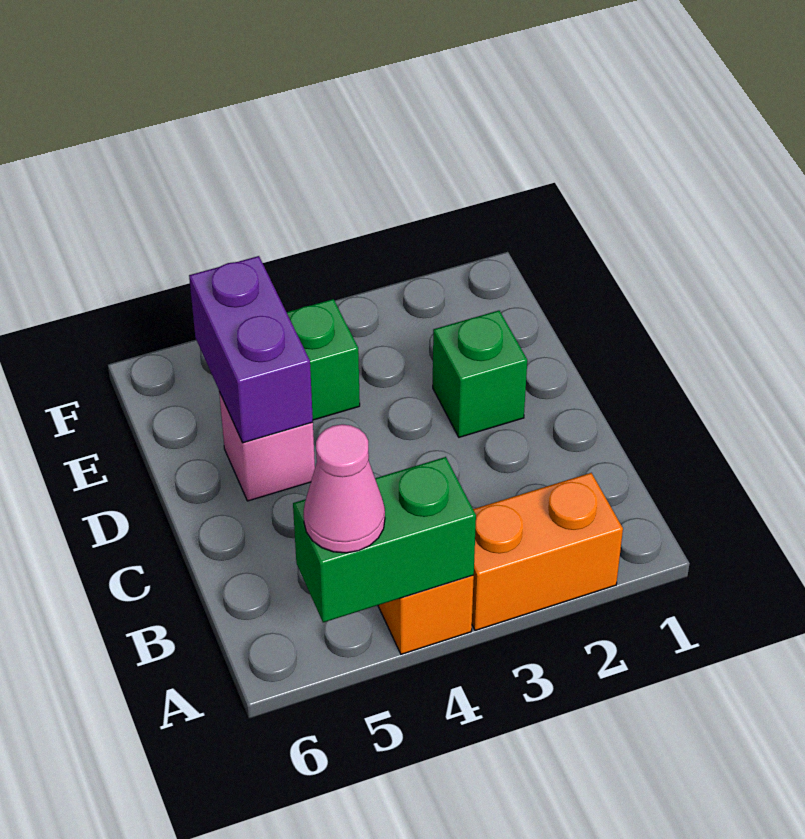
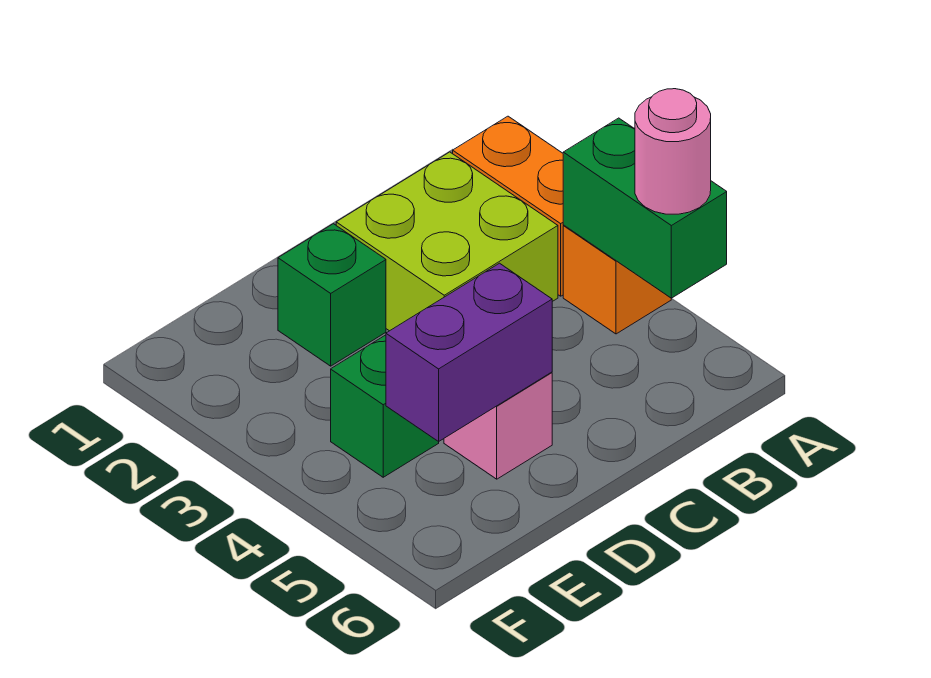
pink cone A5 level 3 -> pink round brick A5 level 3
none -> lime brick B2:C3 level 1

